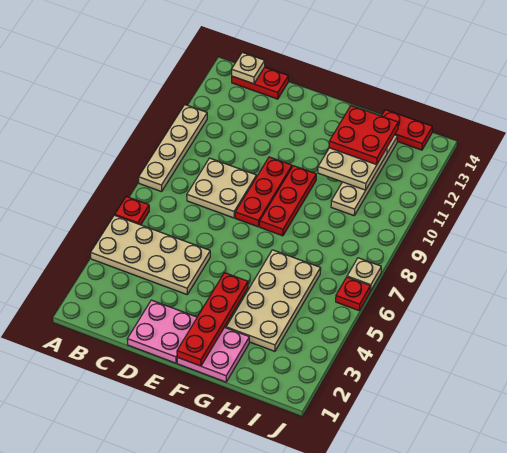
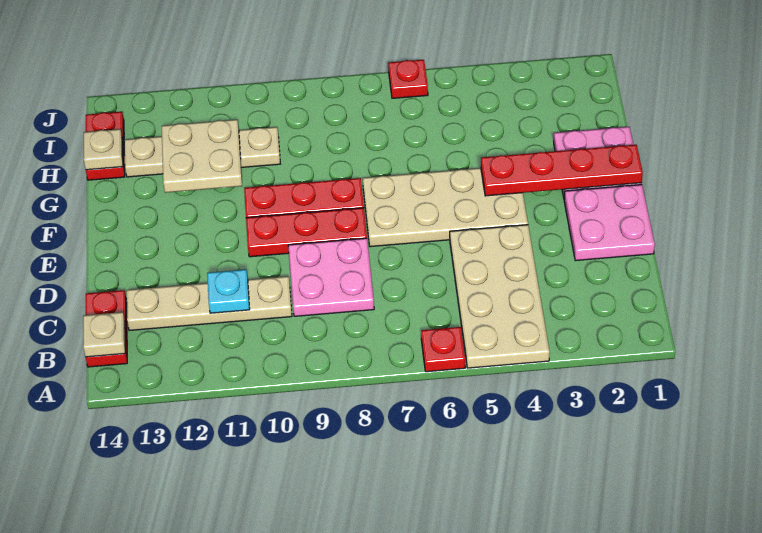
tan plate A8:A11 level 1 -> tan plate C10:C13 level 1
tan plate C8:D9 level 1 -> pink plate C8:D9 level 1
none -> cyan plate C11 level 2
tan plate G3:H6 level 1 -> tan plate E4:F7 level 1
red plate G12:H13 level 3 -> none
tan plate J7 level 1 -> tan plate H14 level 2

